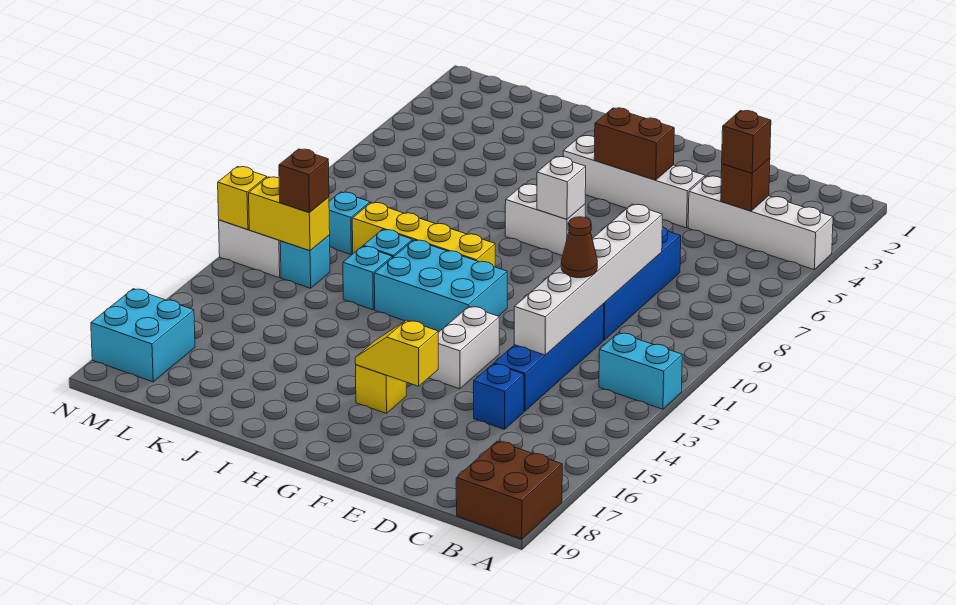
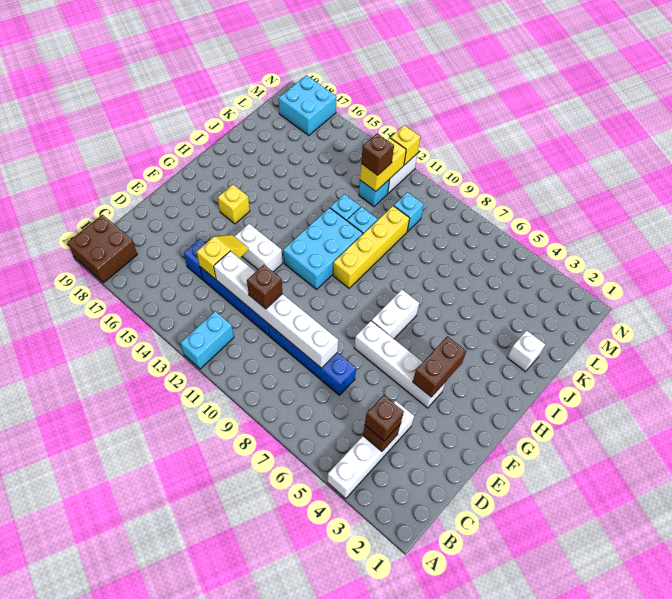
brown cone D11 level 3 -> brown brick D11 level 3
white brick E4:H4 level 1 -> white brick F4:F7 level 1
yellow slope F16:G16 level 2 top F -> yellow slope D14:E14 level 2 top D
white brick G7 level 2 -> white brick J2 level 1

